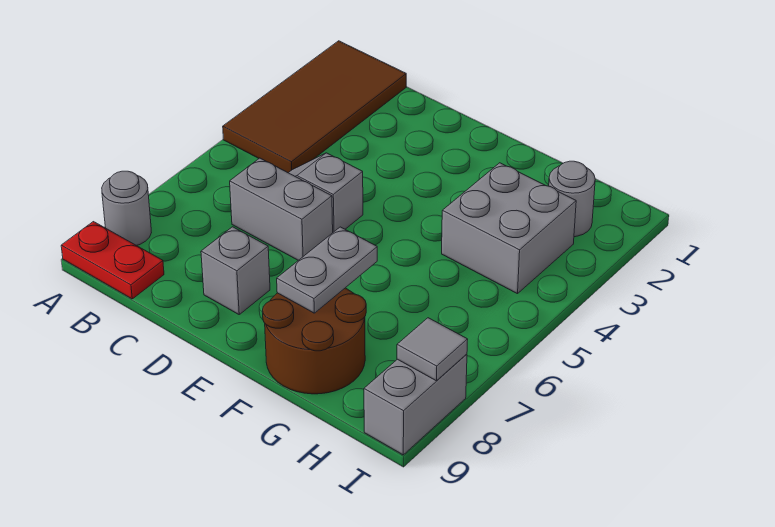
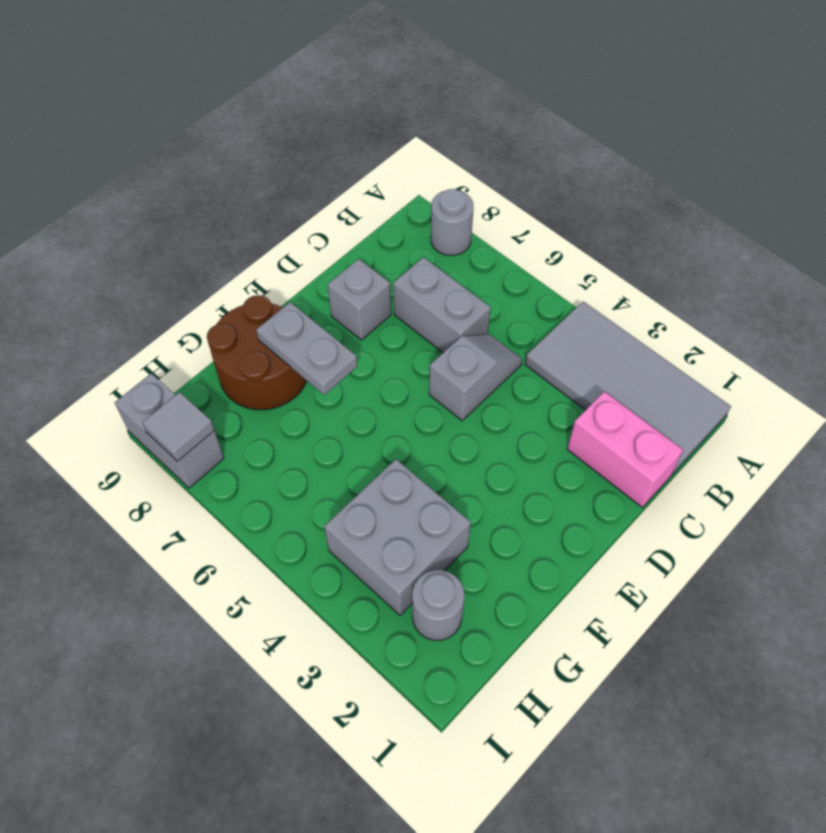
brown tile A1:B4 level 1 -> grey tile A1:B4 level 1
red plate A9:B9 level 1 -> none
none -> pink brick C1:C2 level 1
grey brick C6:D6 level 1 -> grey brick C6:C7 level 1

